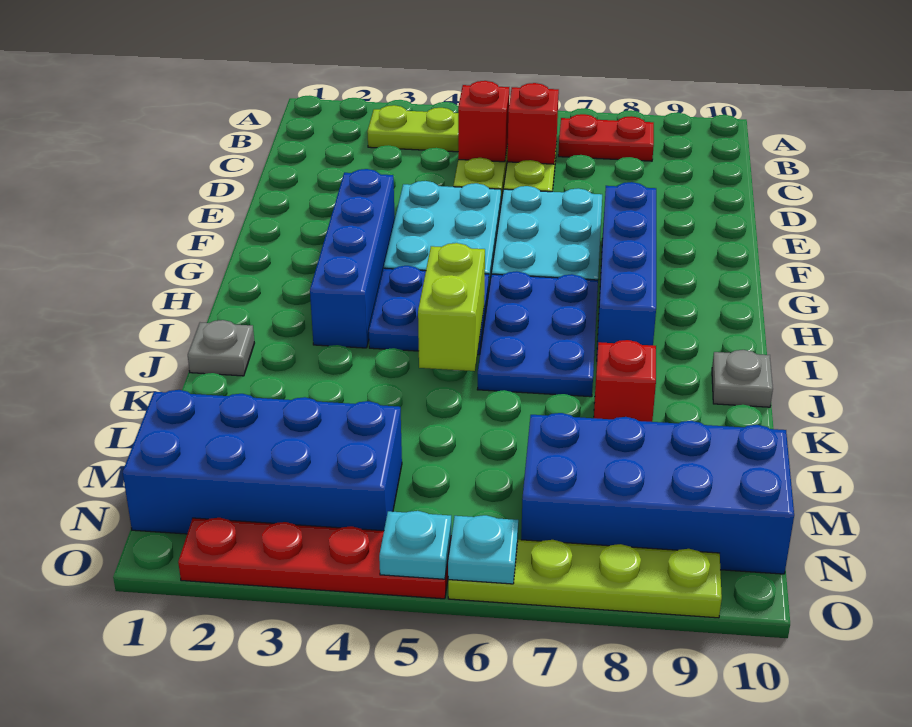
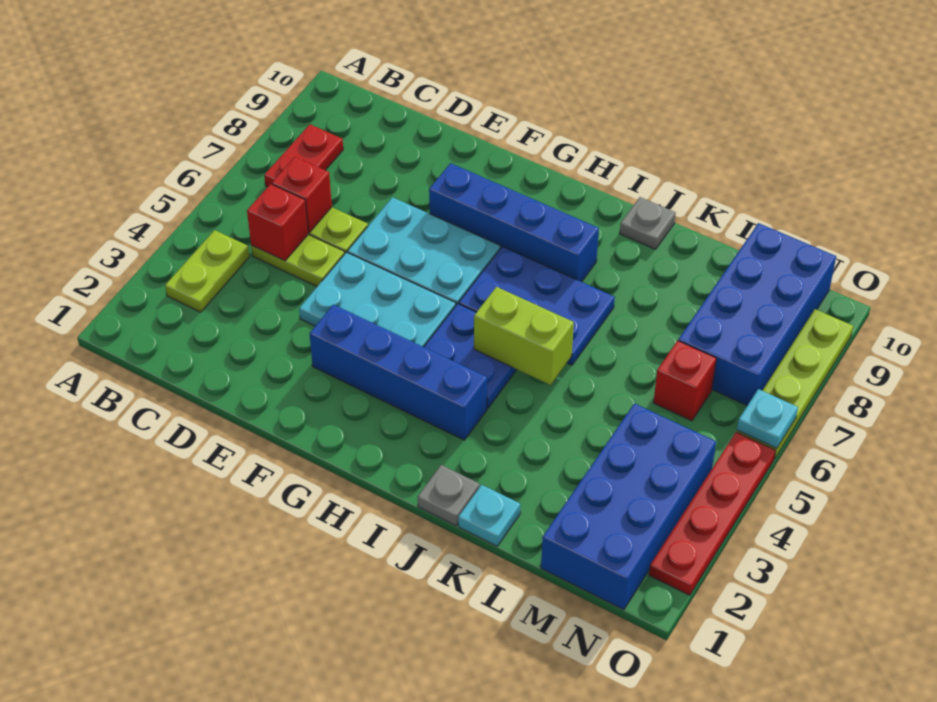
red brick K8 level 1 -> red brick M6 level 1
cyan plate O5 level 2 -> cyan plate K1 level 1

